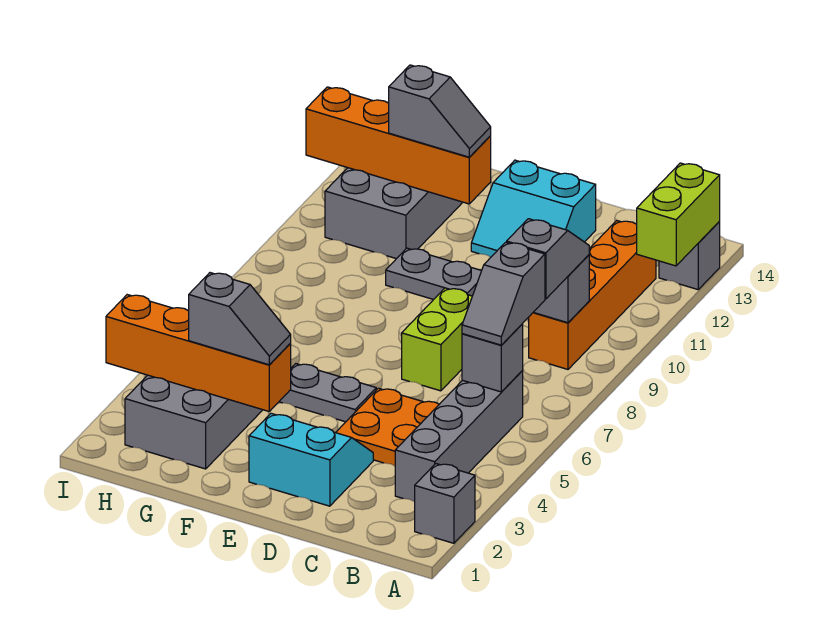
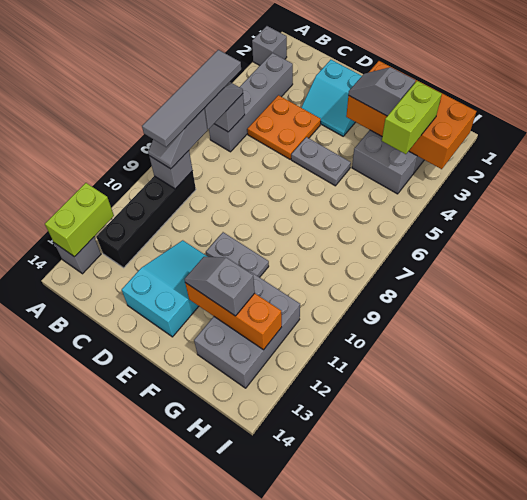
none -> grey tile B6:B9 level 4
orange brick B9:B12 level 1 -> black brick B9:B12 level 1
lime brick D7:D8 level 1 -> lime brick H3:H4 level 3
cyan slope D12:E13 level 1 top 13 -> cyan slope D11:E13 level 1 top 13
orange brick F3:I3 level 2 -> orange brick F2:I3 level 2
orange brick F12:I12 level 2 -> orange brick F12:H12 level 2

